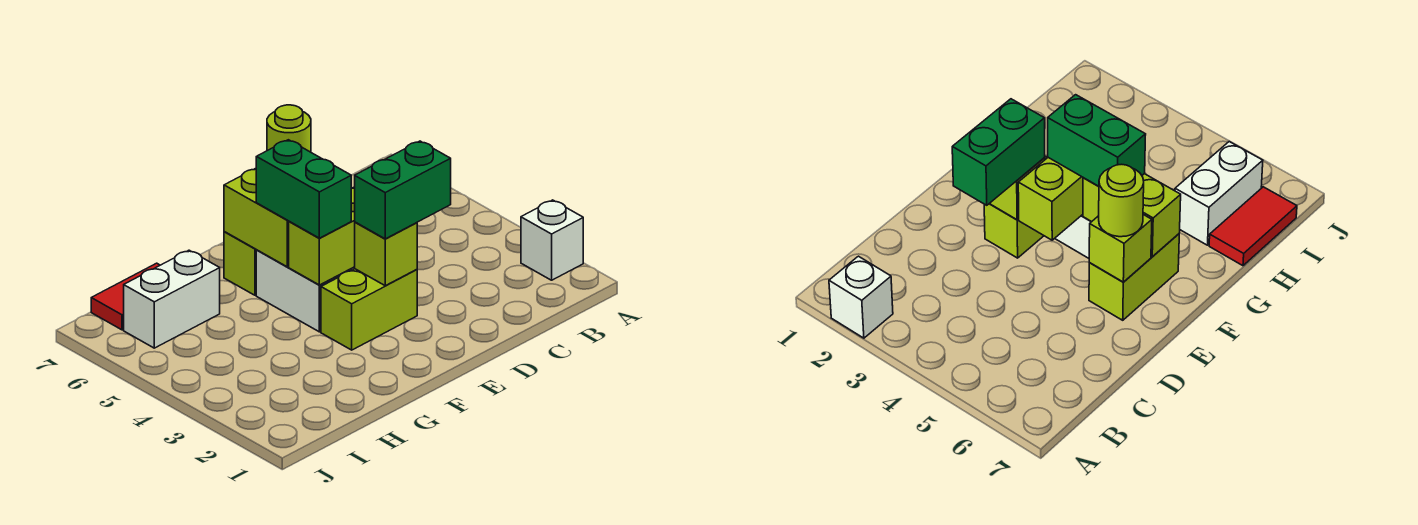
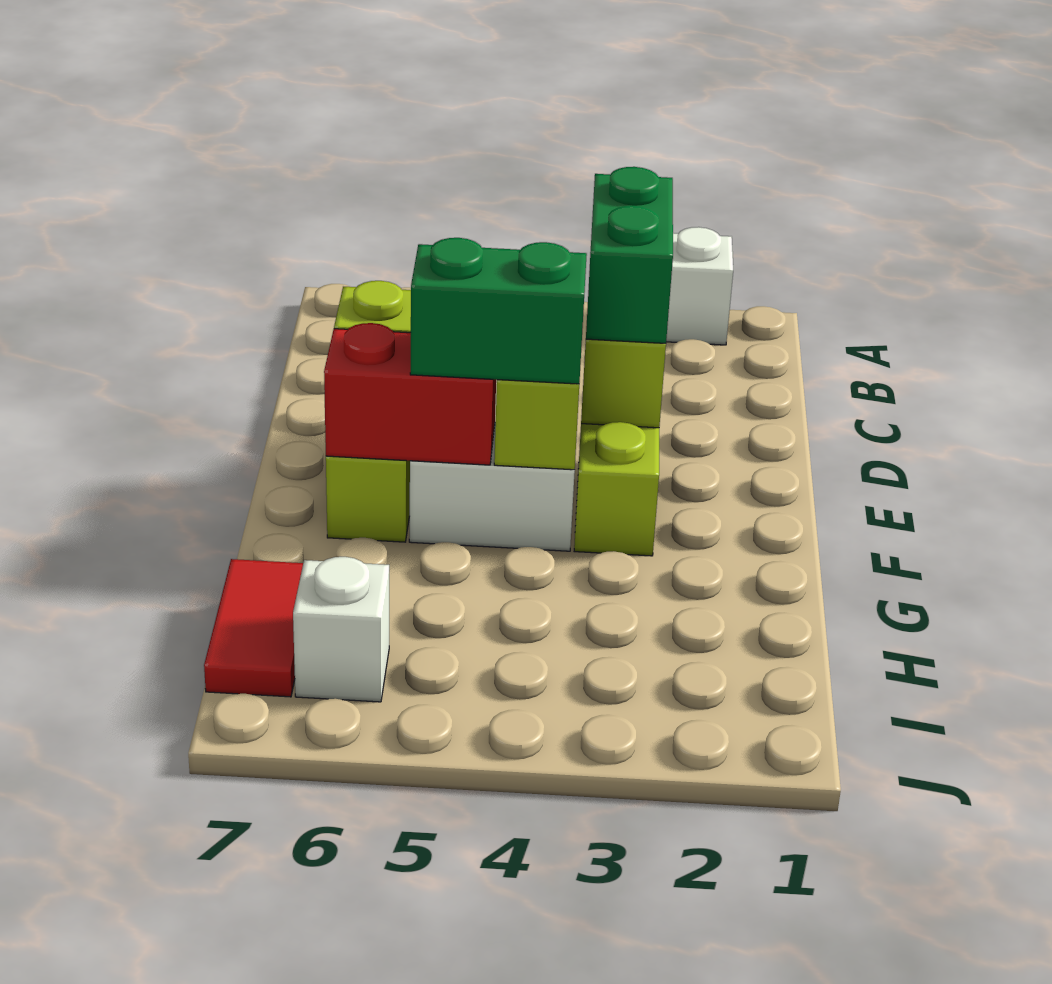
lime round brick E6 level 3 -> none
lime brick F5:F6 level 2 -> red brick F5:F6 level 2
white brick H6:I6 level 1 -> white brick I6 level 1

